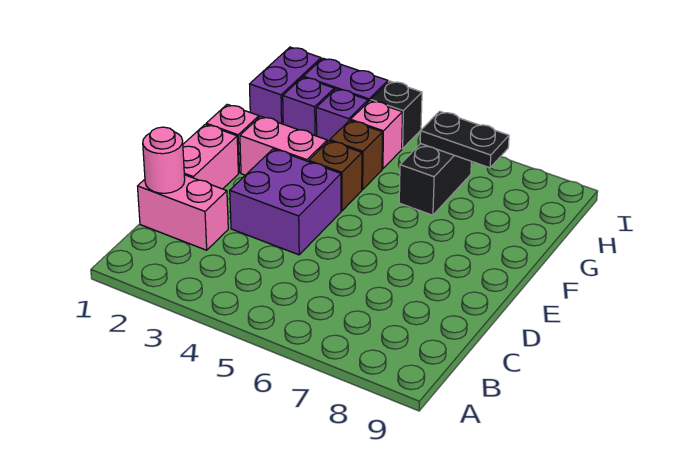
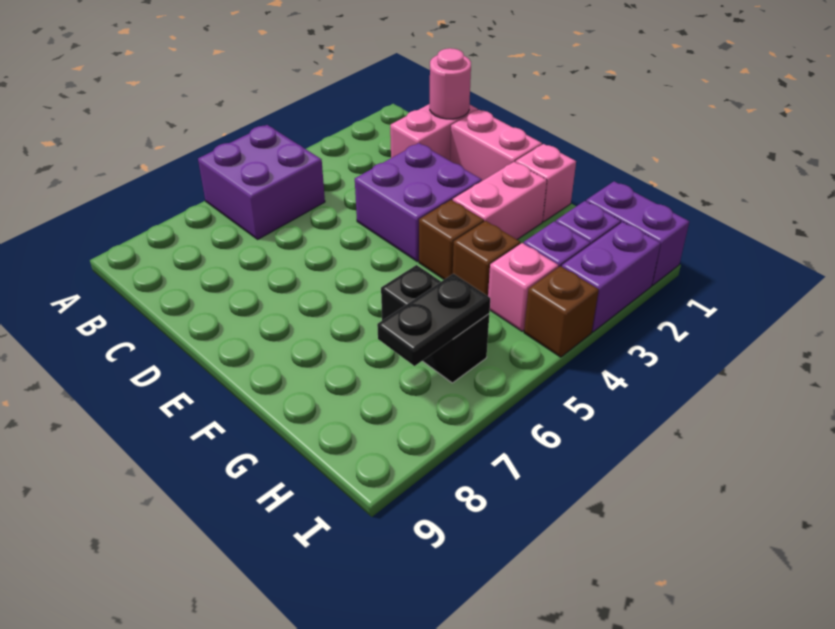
none -> purple brick A5:B6 level 1
black brick I4 level 1 -> brown brick I4 level 1

